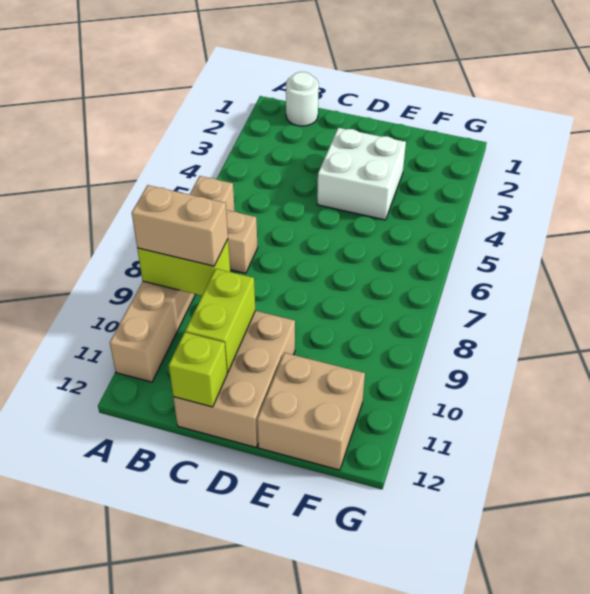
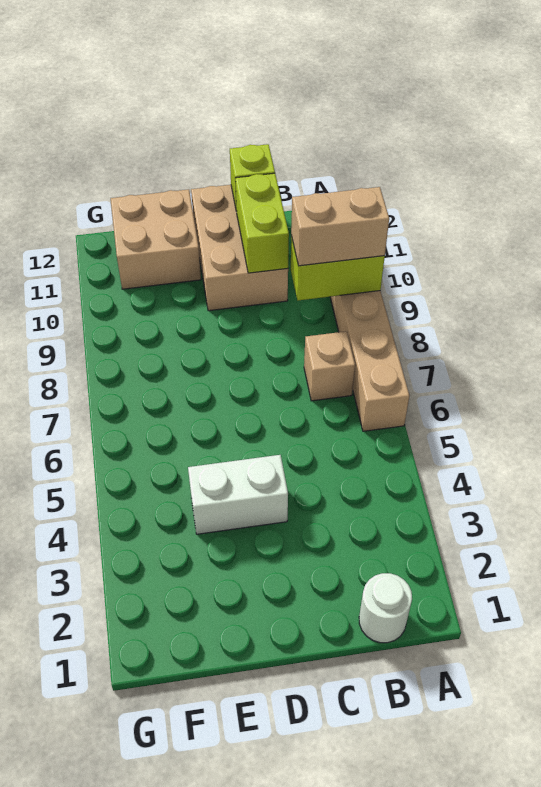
white brick D3:E4 level 1 -> white brick D4:E4 level 1

